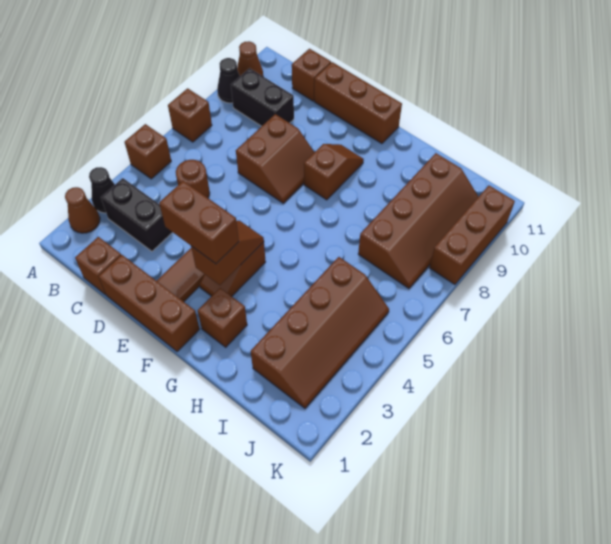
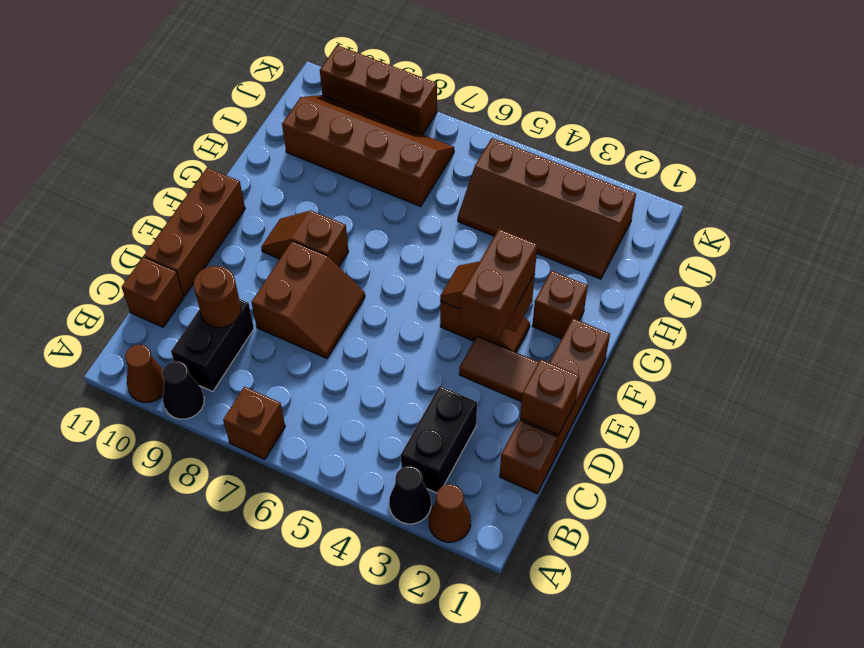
brown brick A5 level 1 -> brown brick D1 level 2
brown round brick C5 level 1 -> brown round brick C9 level 2
brown slope D7:E8 level 1 top D -> brown slope D7:E8 level 1 top 8
brown slope I2:J5 level 1 top I -> brown slope I2:J5 level 1 top J

